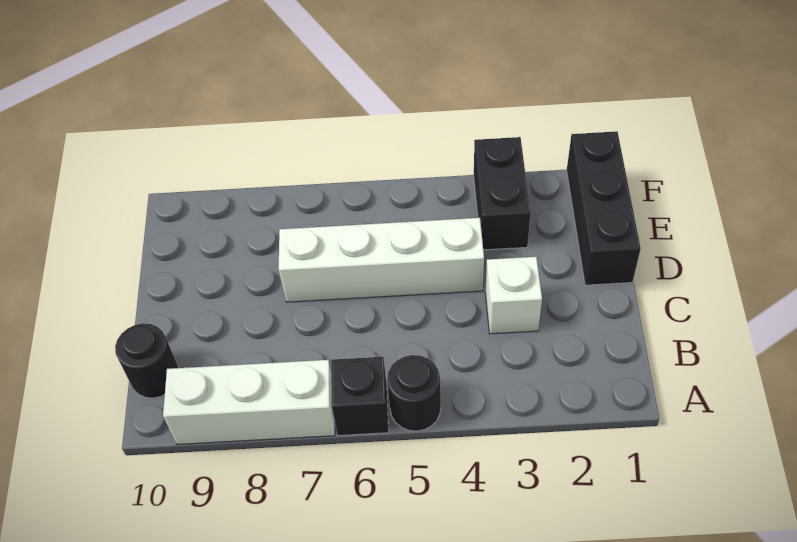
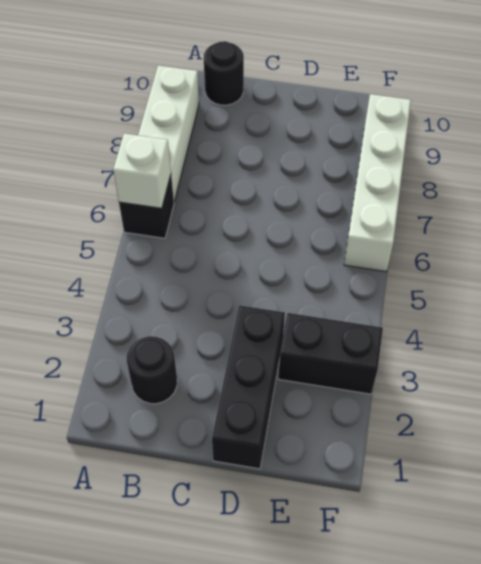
black round brick A5 level 1 -> black round brick B2 level 1
white brick C3 level 1 -> white brick A6 level 2
black brick D1:F1 level 1 -> black brick D1:D3 level 1
white brick D4:D7 level 1 -> white brick F6:F9 level 1

